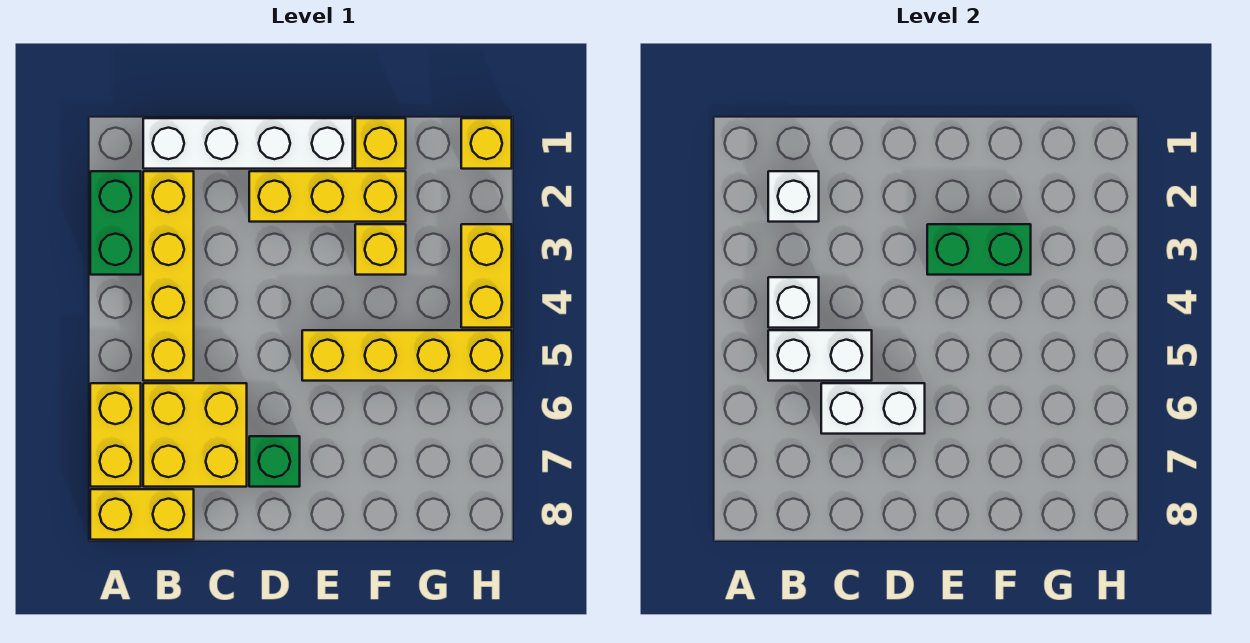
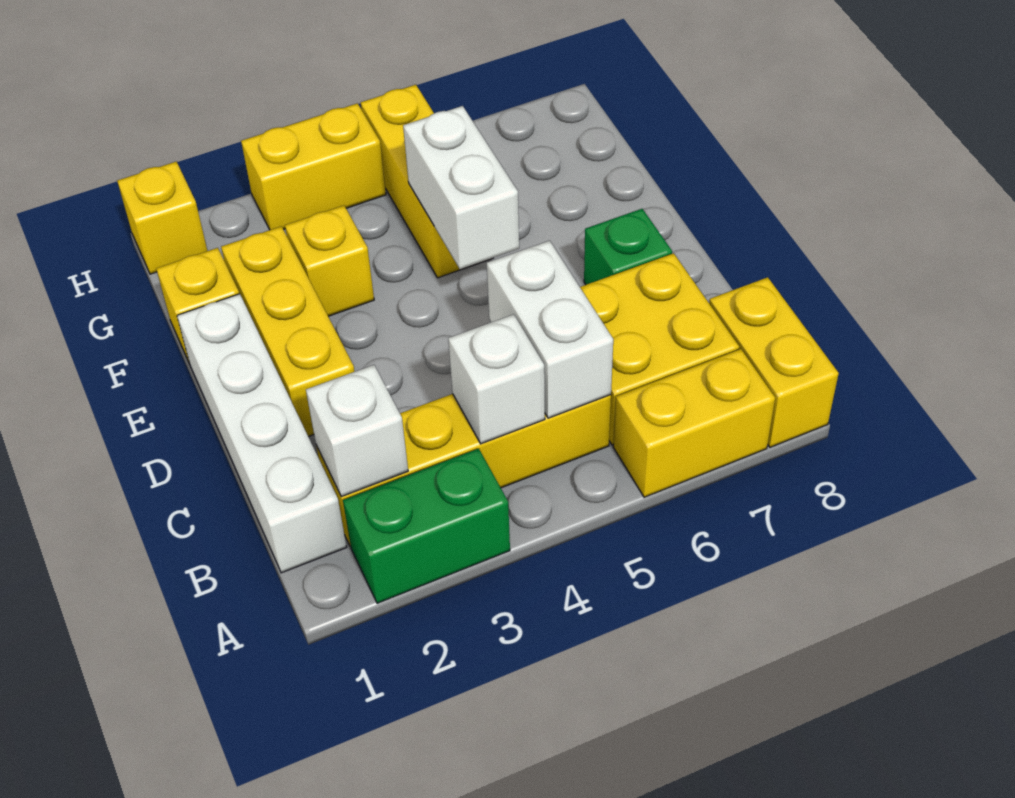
white brick C6:D6 level 2 -> white brick E5:F5 level 2
green brick E3:F3 level 2 -> none
yellow brick E5:H5 level 1 -> yellow brick F5:H5 level 1

